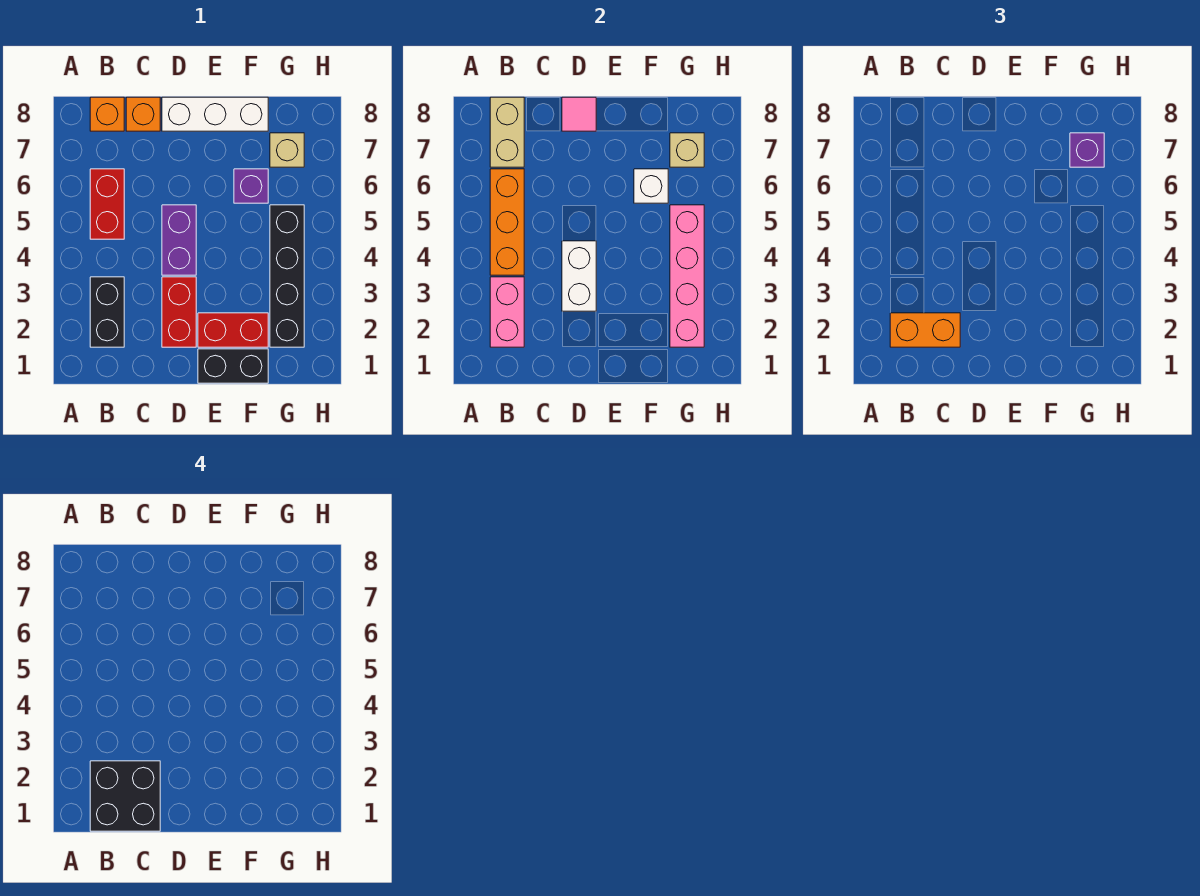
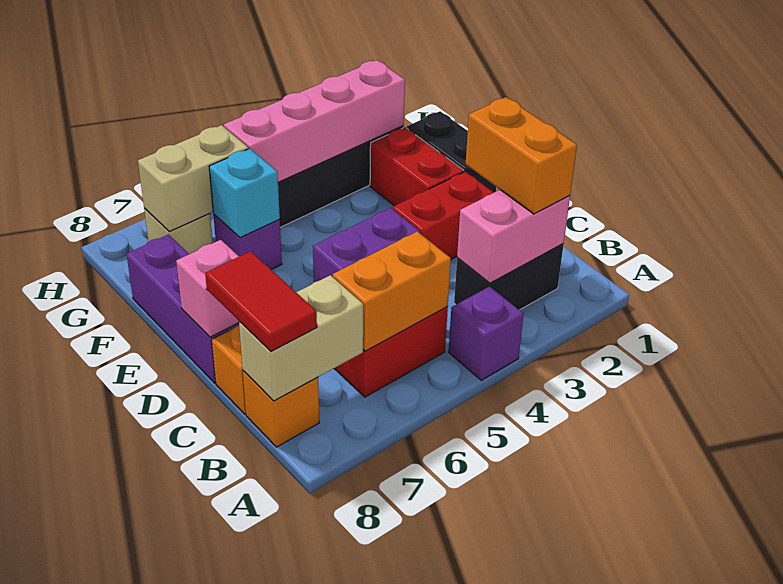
black brick B1:C2 level 4 -> none
orange brick B4:B6 level 2 -> orange brick B5:B6 level 2
none -> red tile B8:C8 level 3
white brick D3:D4 level 2 -> none
white brick D8:F8 level 1 -> purple brick D8:F8 level 1
pink tile D8 level 2 -> pink brick D8 level 2
white brick F6 level 2 -> cyan brick F6 level 2
tan brick G7 level 2 -> tan brick G6:G7 level 2
purple brick G7 level 3 -> purple brick A4 level 1

